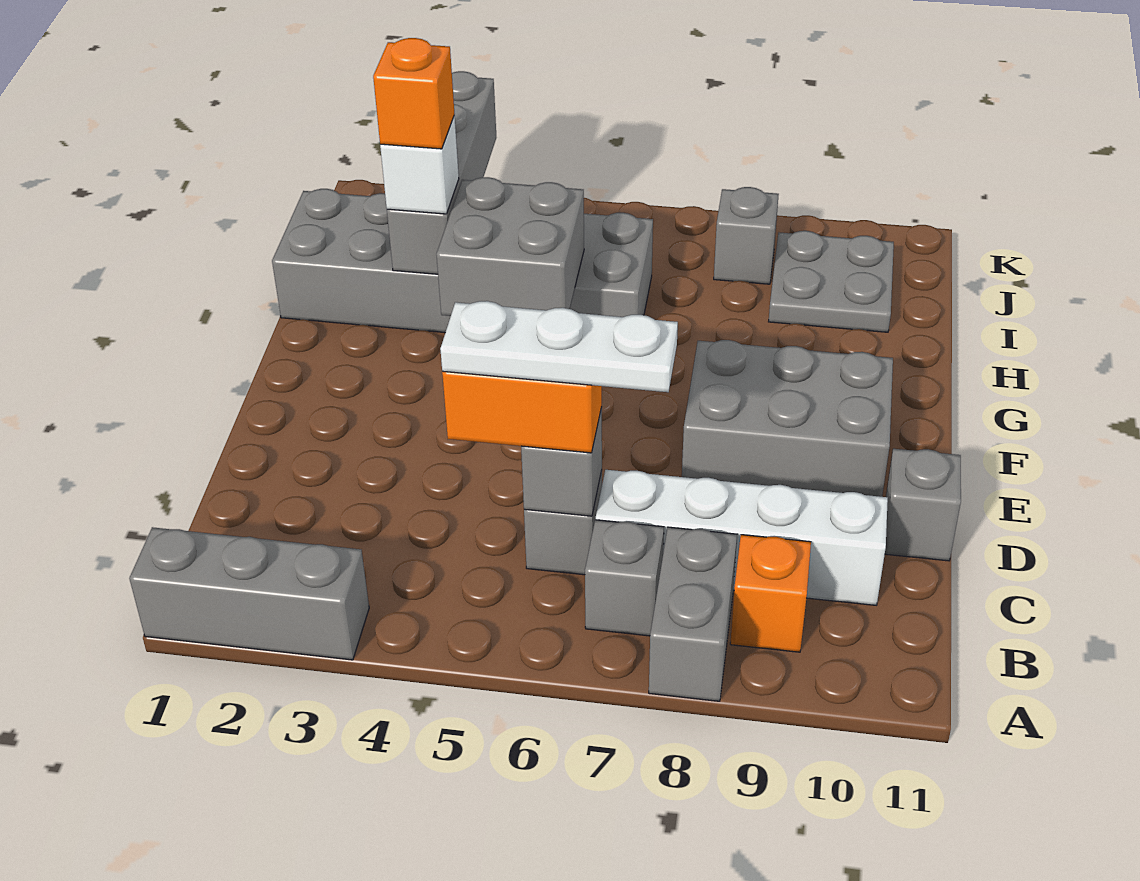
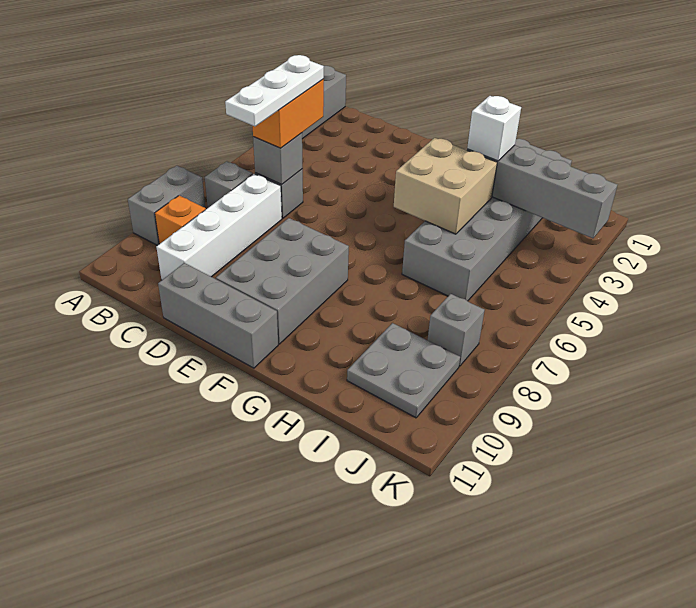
grey brick A8:B8 level 1 -> grey brick A8:A9 level 1
grey brick D11 level 1 -> grey brick D11:F11 level 1
grey brick G4:H5 level 2 -> tan brick G4:H5 level 2
orange brick H3 level 4 -> none

